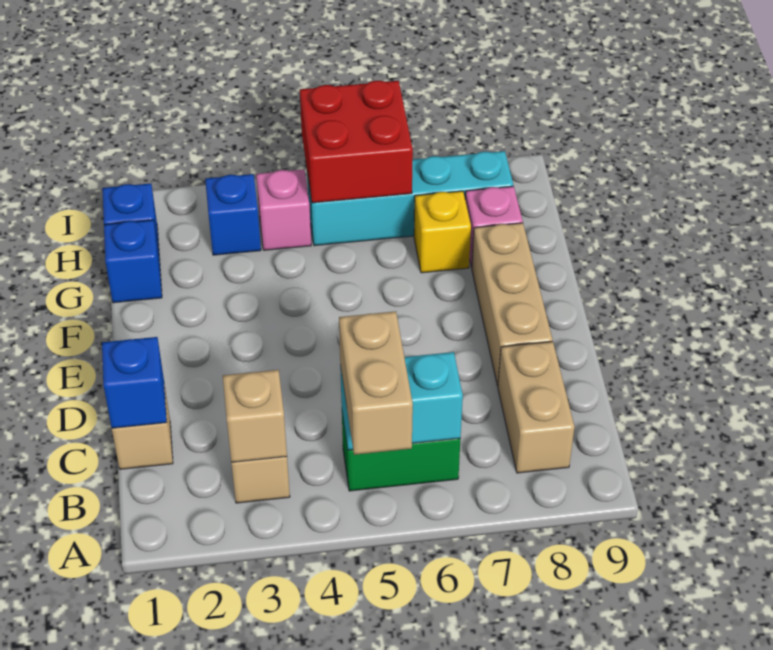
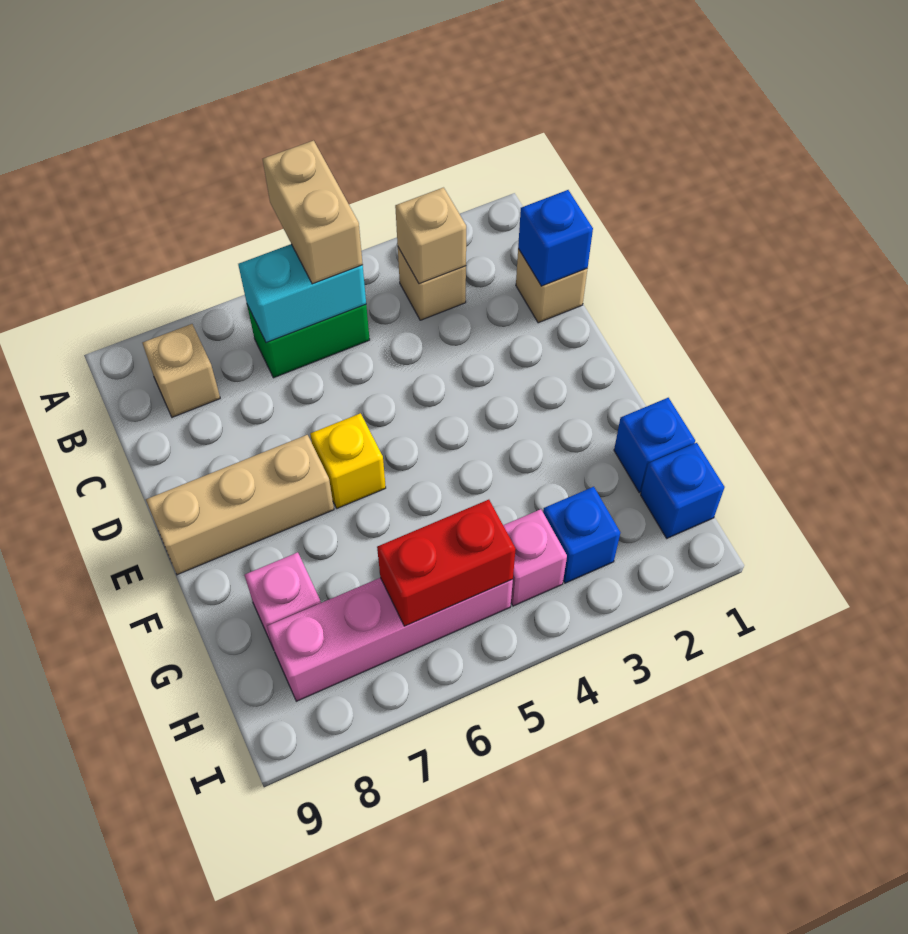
tan brick B8:C8 level 1 -> tan brick B8 level 1
tan brick D8:F8 level 1 -> tan brick E7:E9 level 1
yellow brick G7 level 1 -> yellow brick E6 level 1
cyan brick H5:H8 level 1 -> pink brick H5:H8 level 1
red brick H5:I6 level 2 -> red brick H5:H6 level 2

